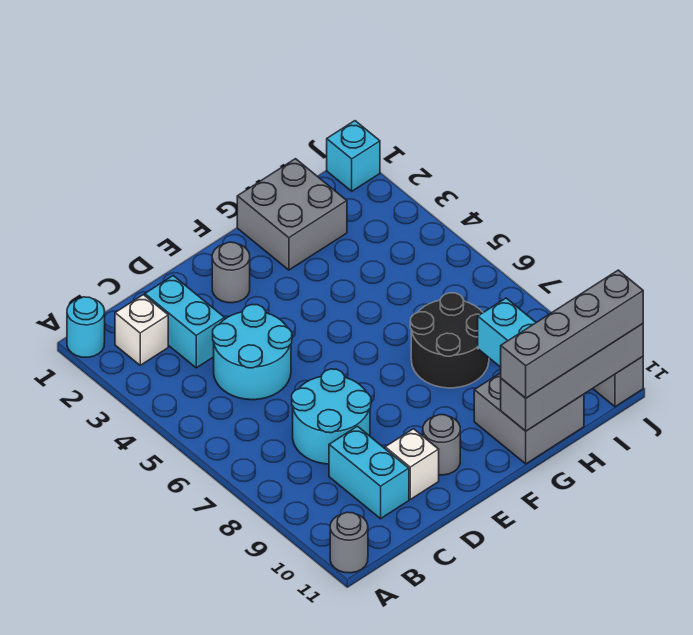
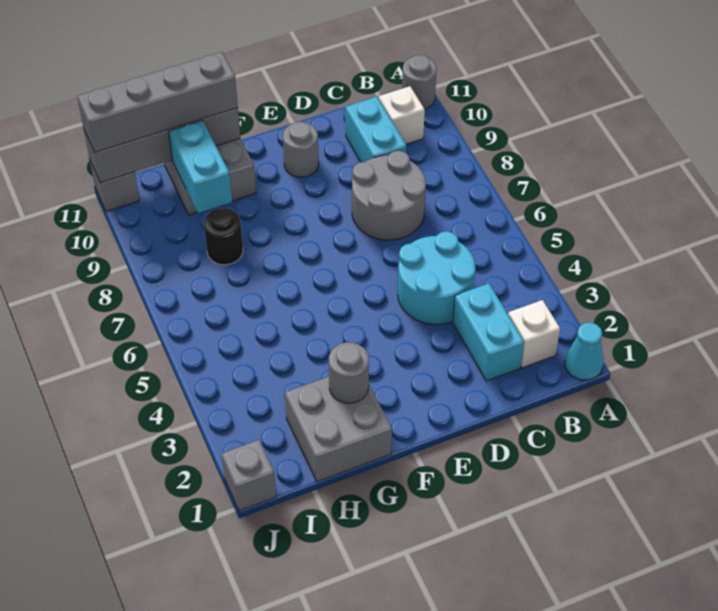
cyan round brick A1 level 1 -> cyan cone A1 level 1
cyan round brick C7:D8 level 1 -> grey round brick C7:D8 level 1
white brick D10 level 1 -> white brick B10 level 1
grey round brick E2 level 1 -> grey round brick G2 level 2
black round brick G7:H8 level 1 -> black round brick H8 level 1
cyan brick J1 level 1 -> grey brick J1 level 1

